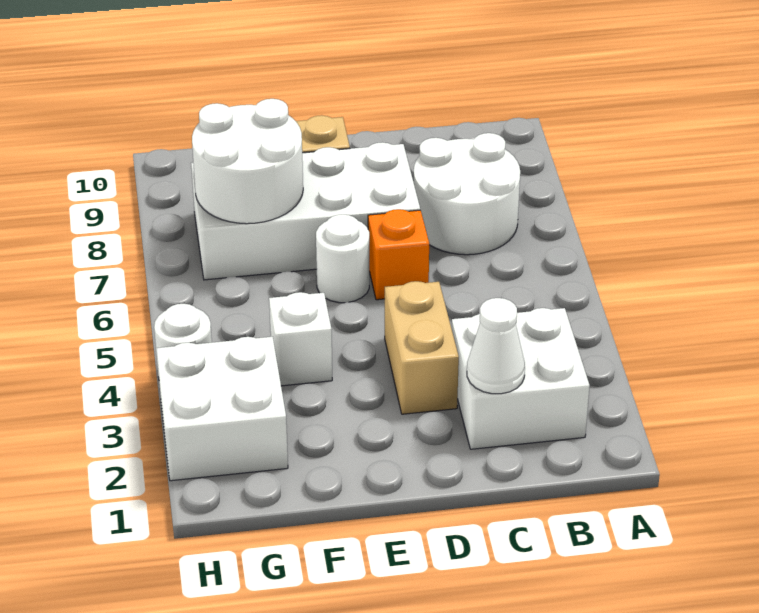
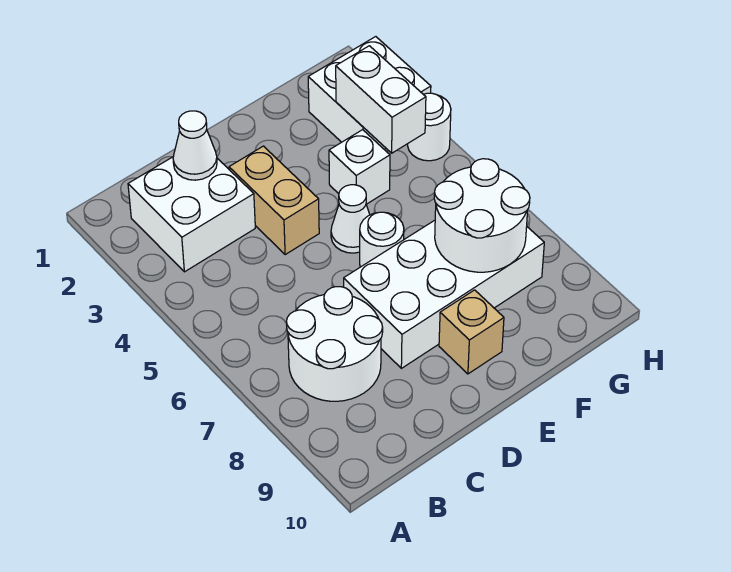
orange brick D6 level 1 -> none
none -> white cone E5 level 1
none -> white brick G3:G4 level 2

